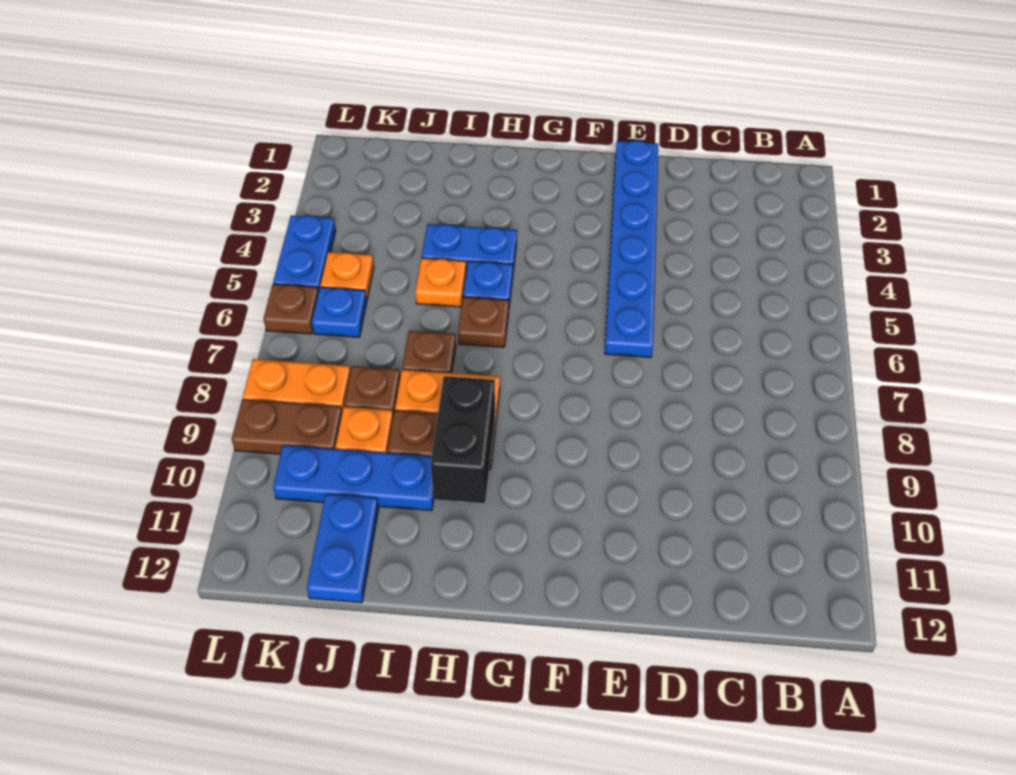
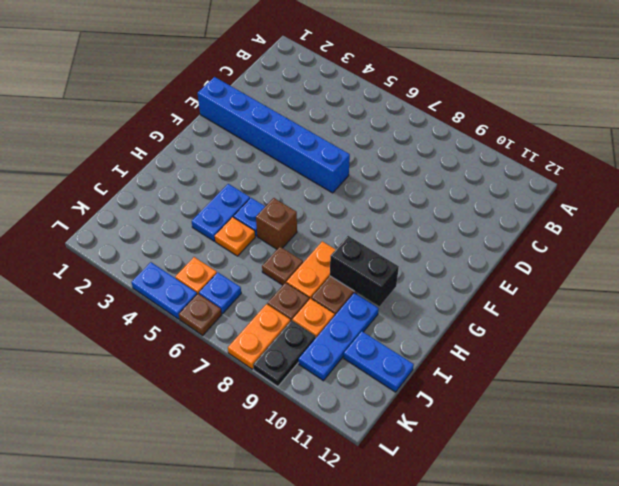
blue plate E1:E6 level 1 -> blue brick E1:E6 level 1
brown plate H6 level 1 -> brown brick H6 level 1
brown plate K9:L9 level 1 -> black plate K9:L9 level 1

